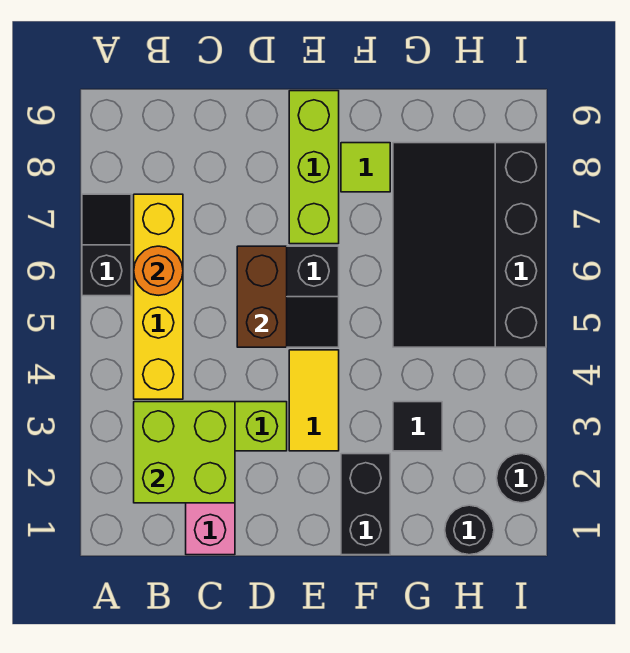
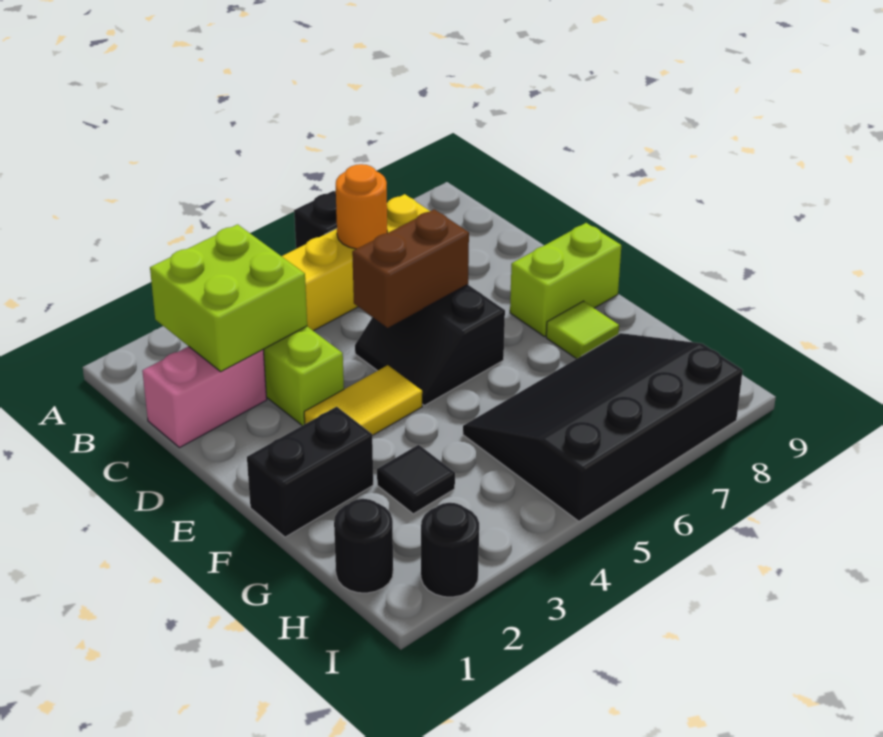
lime brick E7:E9 level 1 -> lime brick E8:E9 level 1

